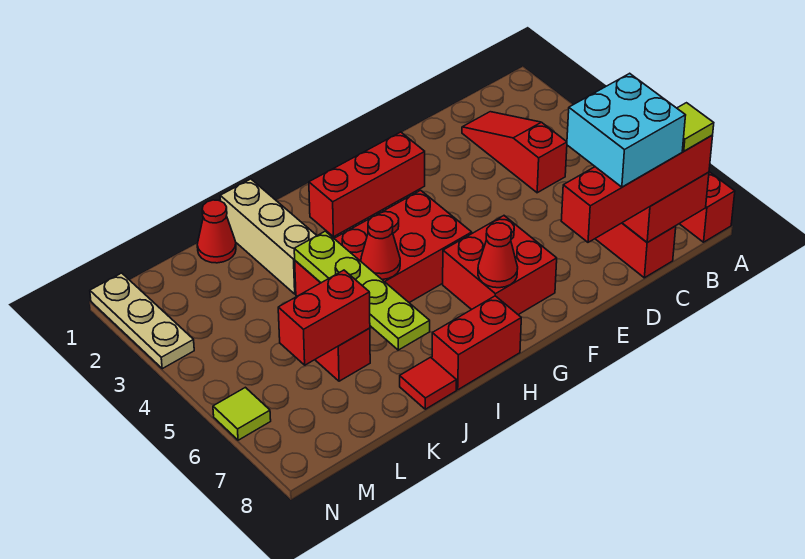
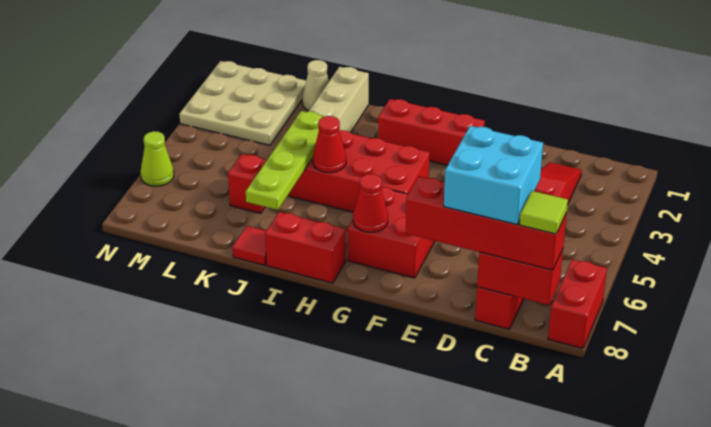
red cone K1 level 1 -> tan cone K1 level 1
red brick K6:L6 level 2 -> none
tan plate N1:N3 level 1 -> tan plate L1:N3 level 1
lime tile N6 level 1 -> lime cone N6 level 1

